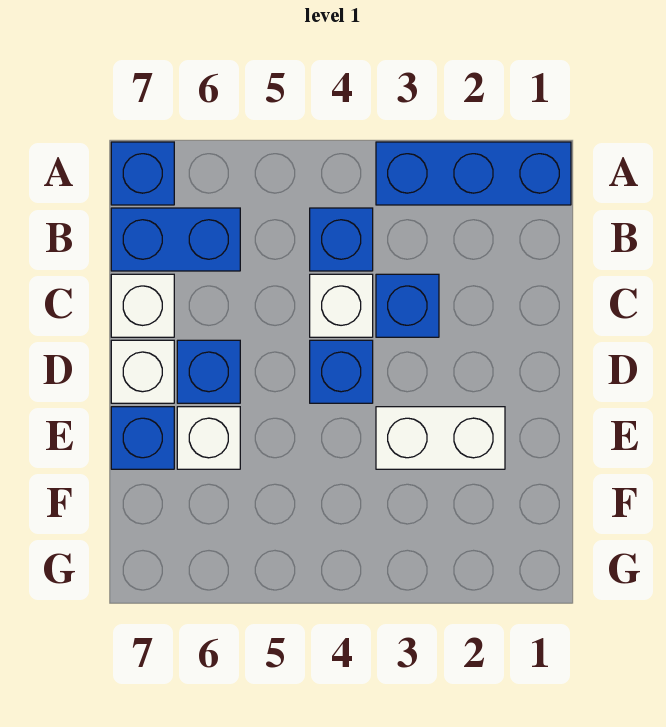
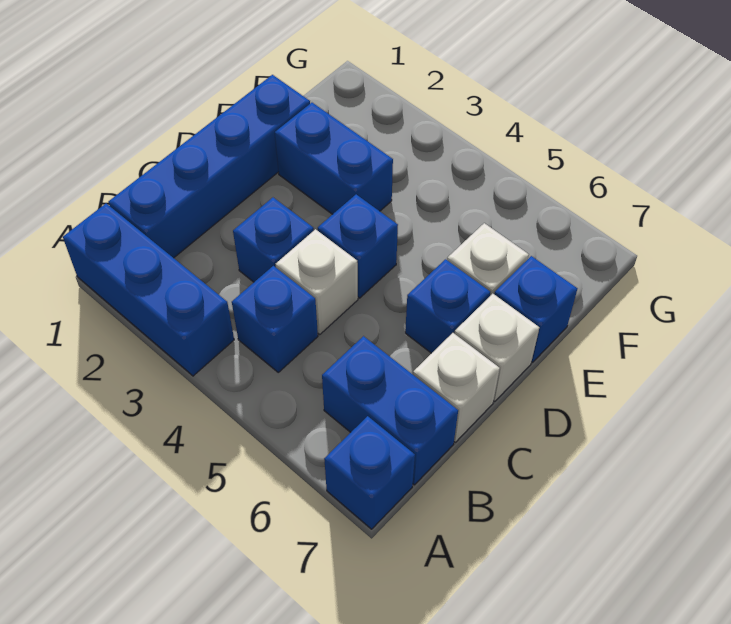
none -> blue brick B1:E1 level 1
white brick E2:E3 level 1 -> blue brick E2:E3 level 1

